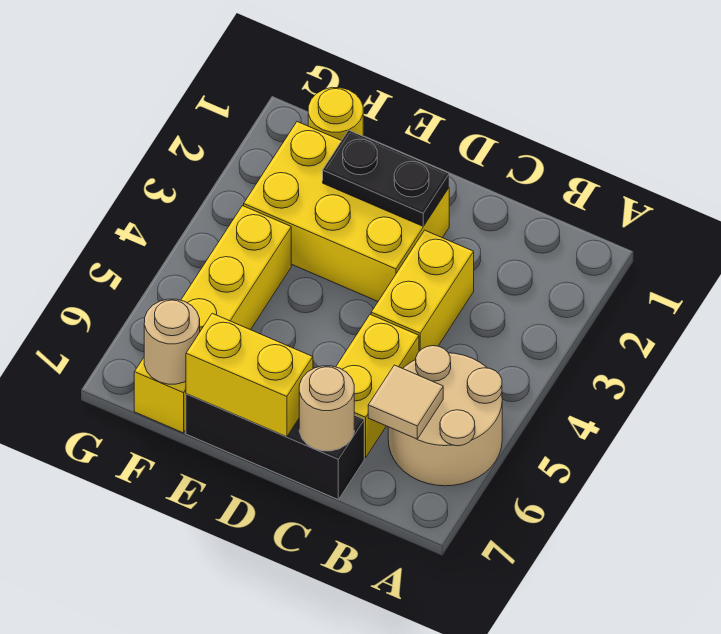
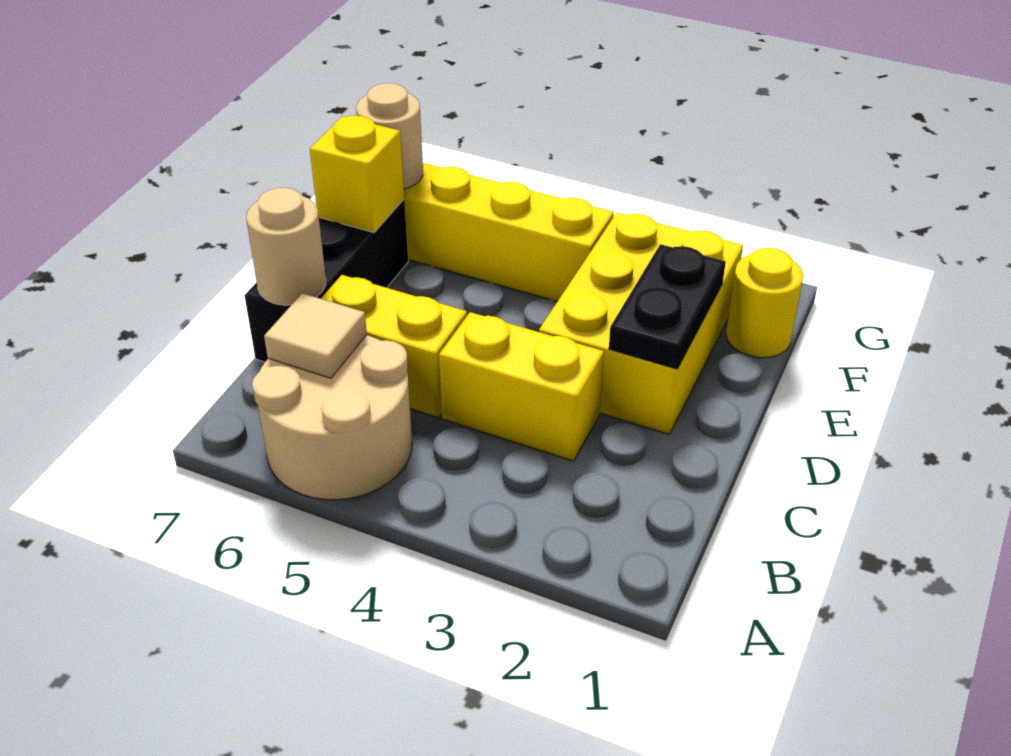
yellow brick D7:E7 level 2 -> yellow brick E7 level 2

